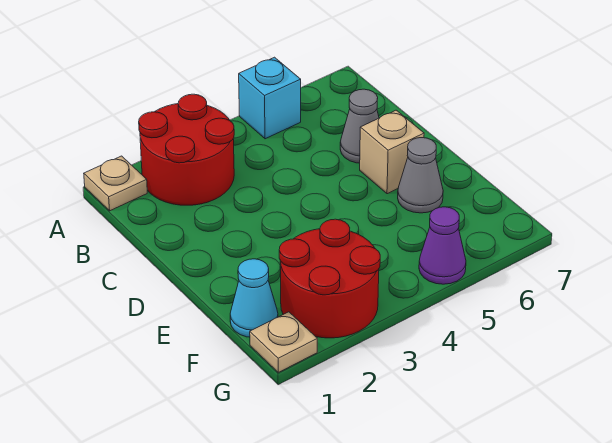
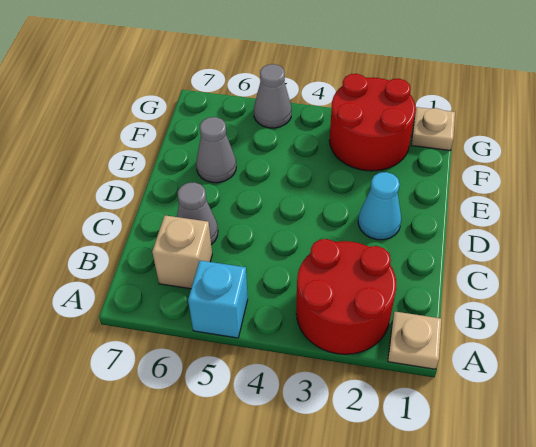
tan brick D6 level 1 -> tan brick B6 level 1
cyan cone F1 level 1 -> cyan cone D2 level 1
purple cone G5 level 1 -> grey cone G5 level 1

